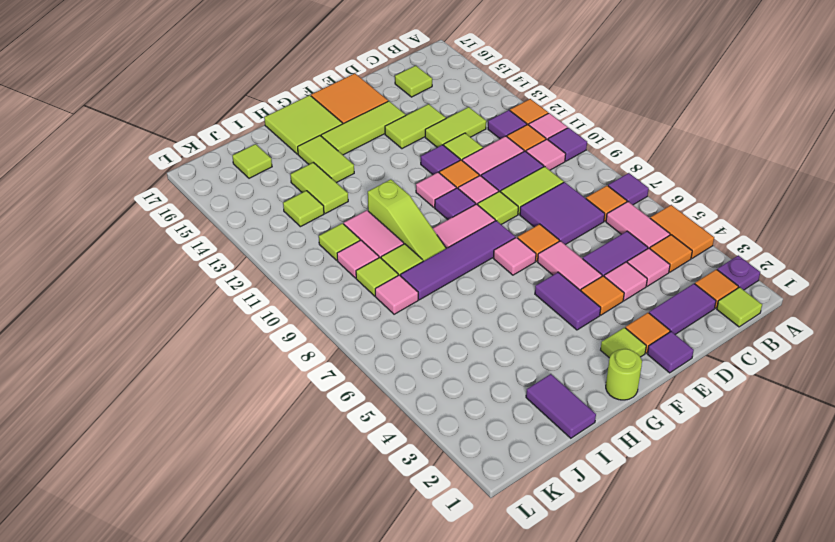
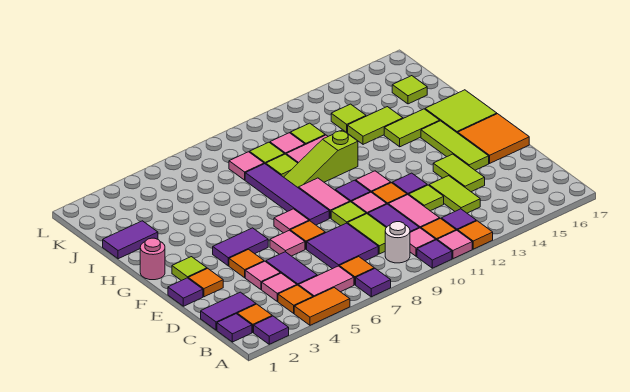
purple plate A2 level 1 -> purple tile A2 level 1
lime tile B1 level 1 -> purple tile B1 level 1
none -> white round brick B9 level 1
purple tile C2:D2 level 1 -> purple tile C1:C2 level 1
lime tile C16 level 1 -> none
pink tile E5:E6 level 1 -> pink tile E6 level 1
lime round brick G1 level 1 -> pink round brick G1 level 1

